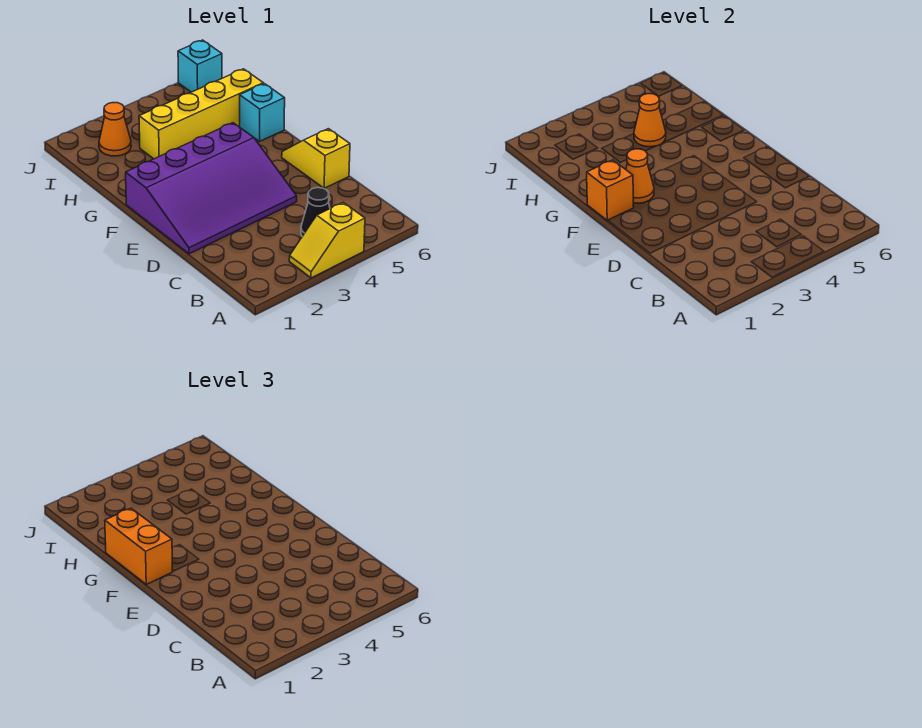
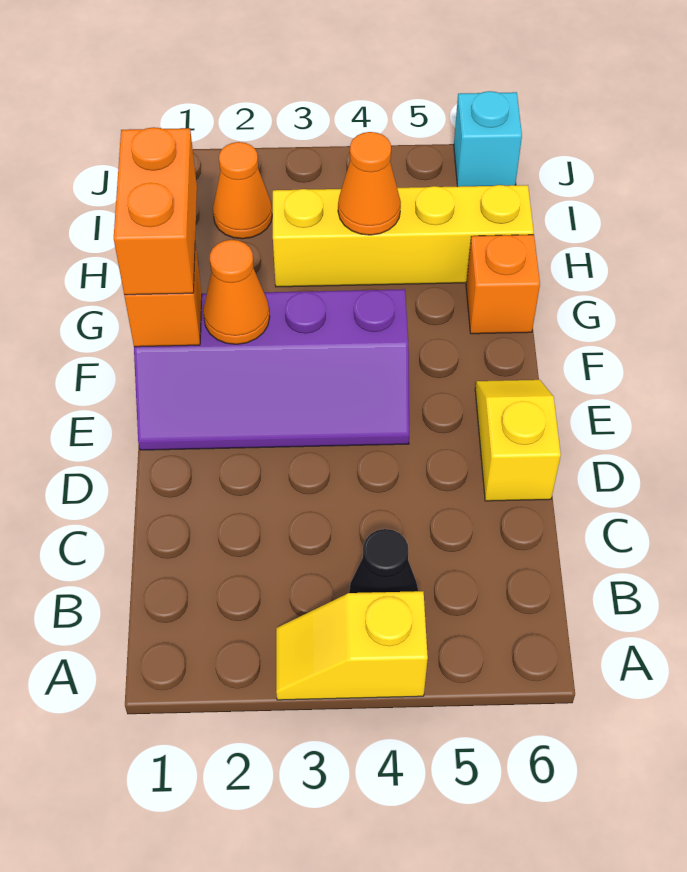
purple slope D1:F4 level 1 top F -> purple slope E1:F4 level 1 top F
cyan brick G6 level 1 -> orange brick G6 level 1

